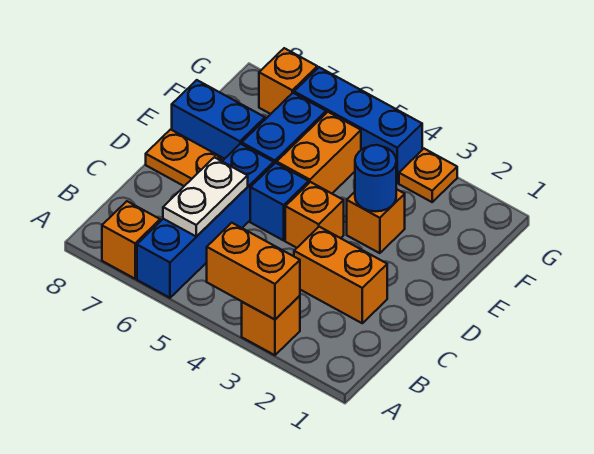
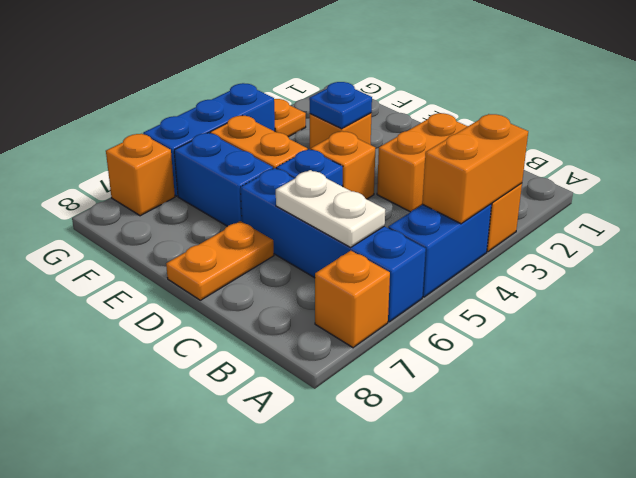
blue round brick E3 level 2 -> blue plate E3 level 2
blue brick E7:E8 level 1 -> blue brick A4:A5 level 1

